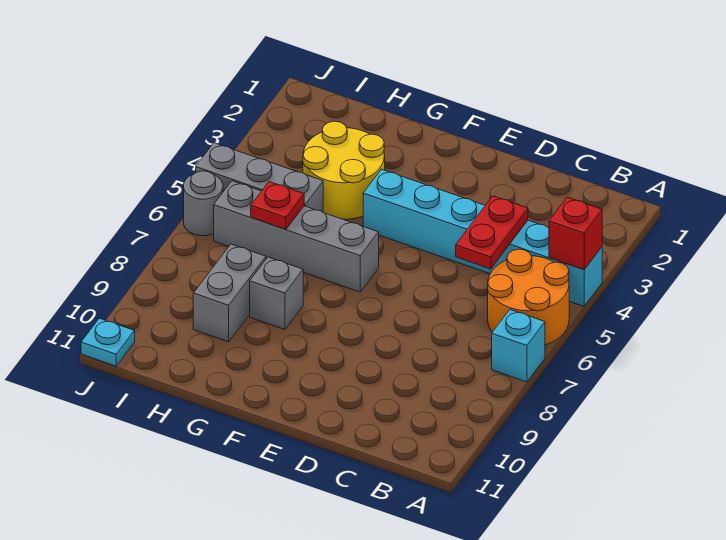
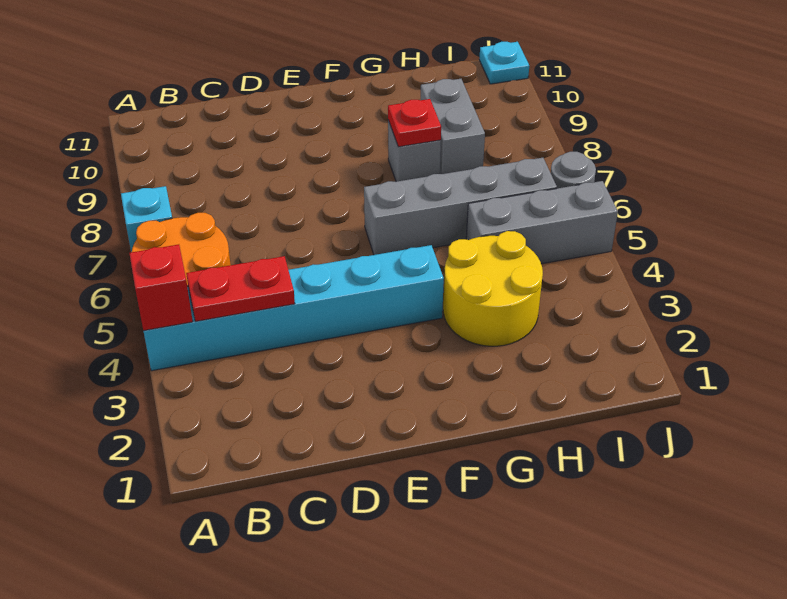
red plate C4:C5 level 2 -> red plate B4:C4 level 2
red plate H6 level 2 -> red plate G8 level 2

